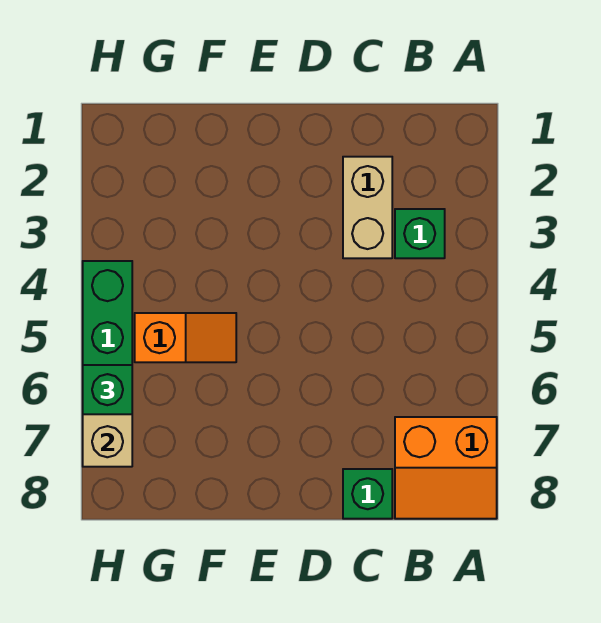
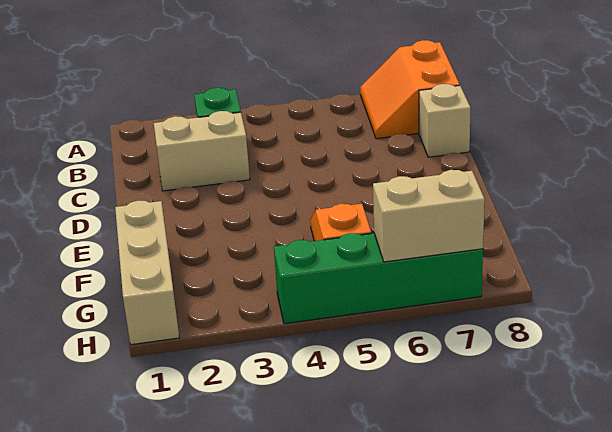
orange slope A7:B8 level 1 top 7 -> orange slope A7:B8 level 1 top 8
green brick C8 level 1 -> tan brick C8 level 1
none -> tan brick F1:H1 level 1
green brick H6 level 3 -> none

